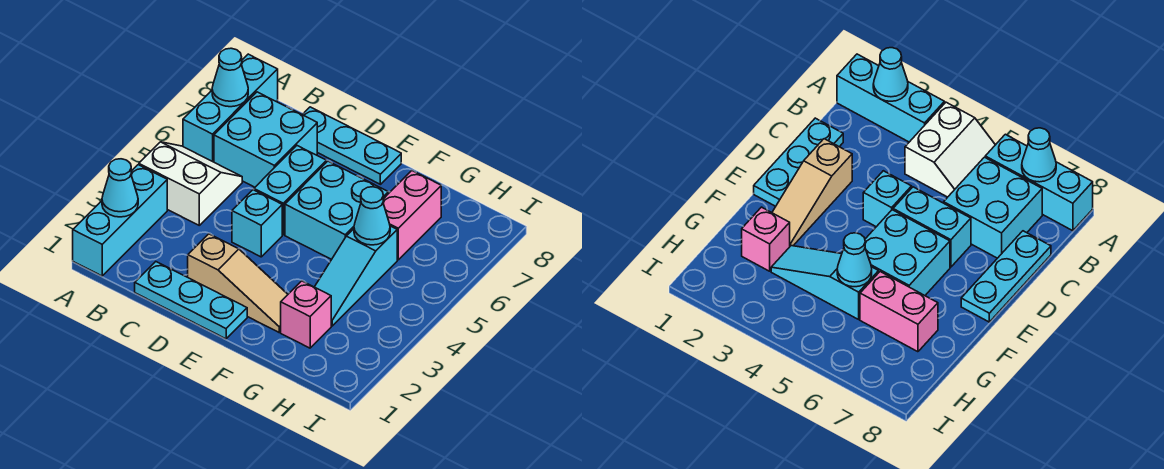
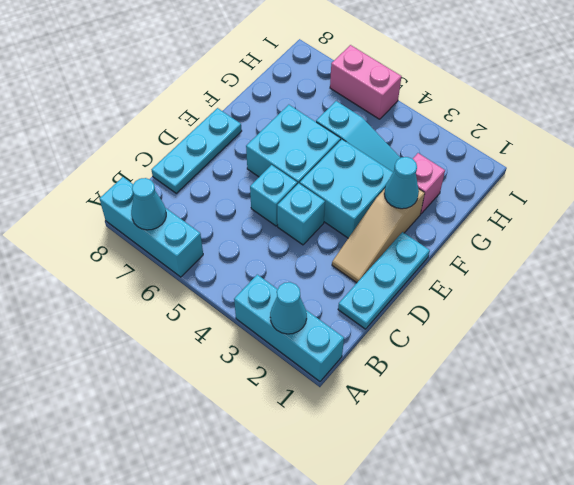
white slope A4:B5 level 1 top 4 -> none
cyan brick B6:C7 level 1 -> cyan brick E3:F4 level 1
tan slope D2:F2 level 1 top D -> tan slope D2:F2 level 1 top F
cyan brick D5:D6 level 1 -> cyan brick D5 level 1
cyan cone G5 level 2 -> cyan cone F2 level 2
pink brick G6:G7 level 1 -> pink brick I5:I6 level 1

